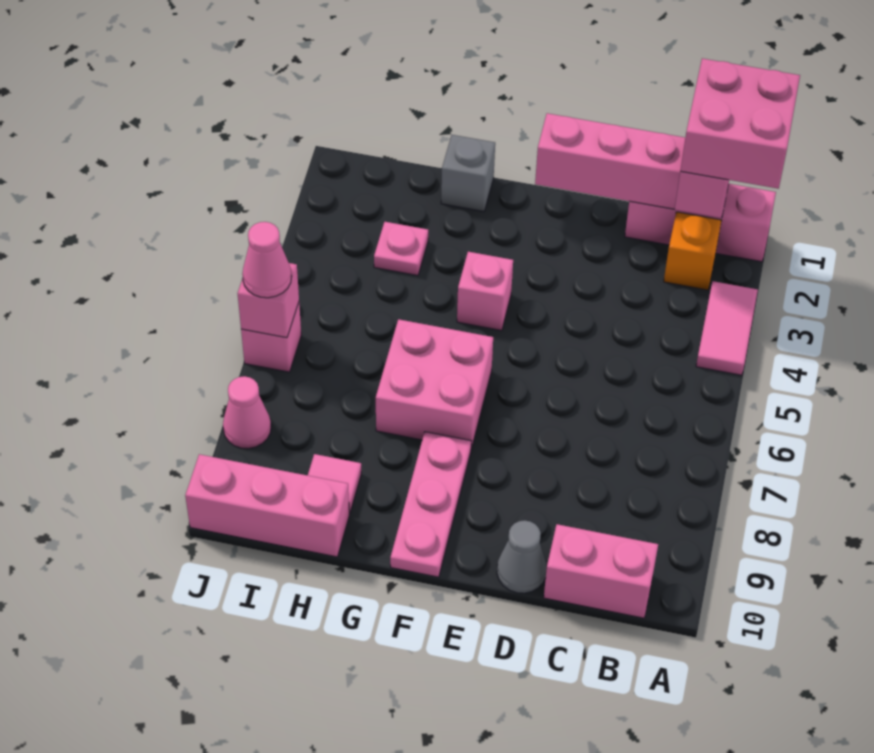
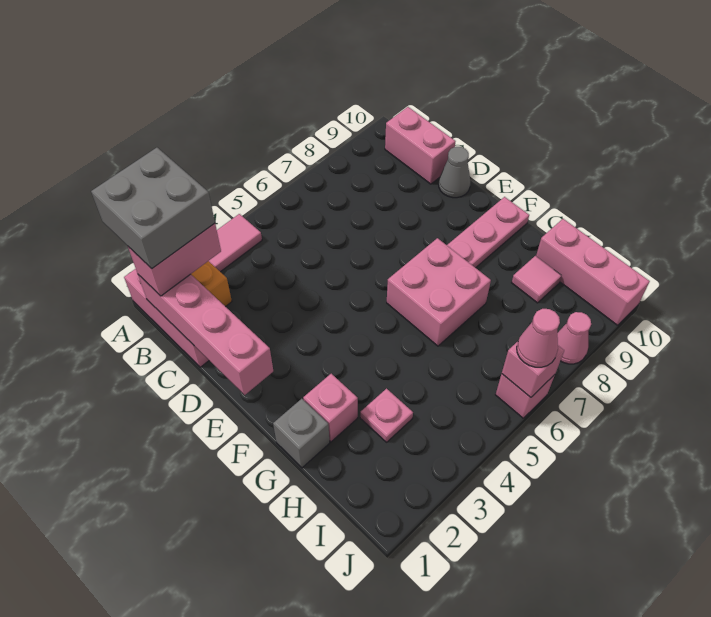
pink brick A1:B2 level 4 -> grey brick A1:B2 level 4
pink brick F4 level 1 -> pink brick G2 level 1

